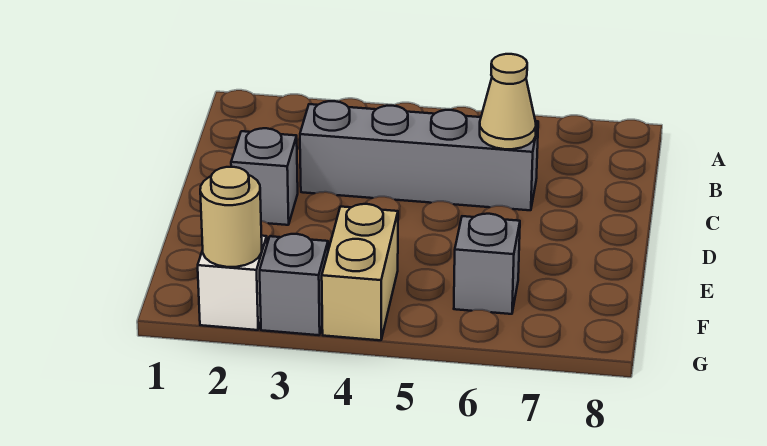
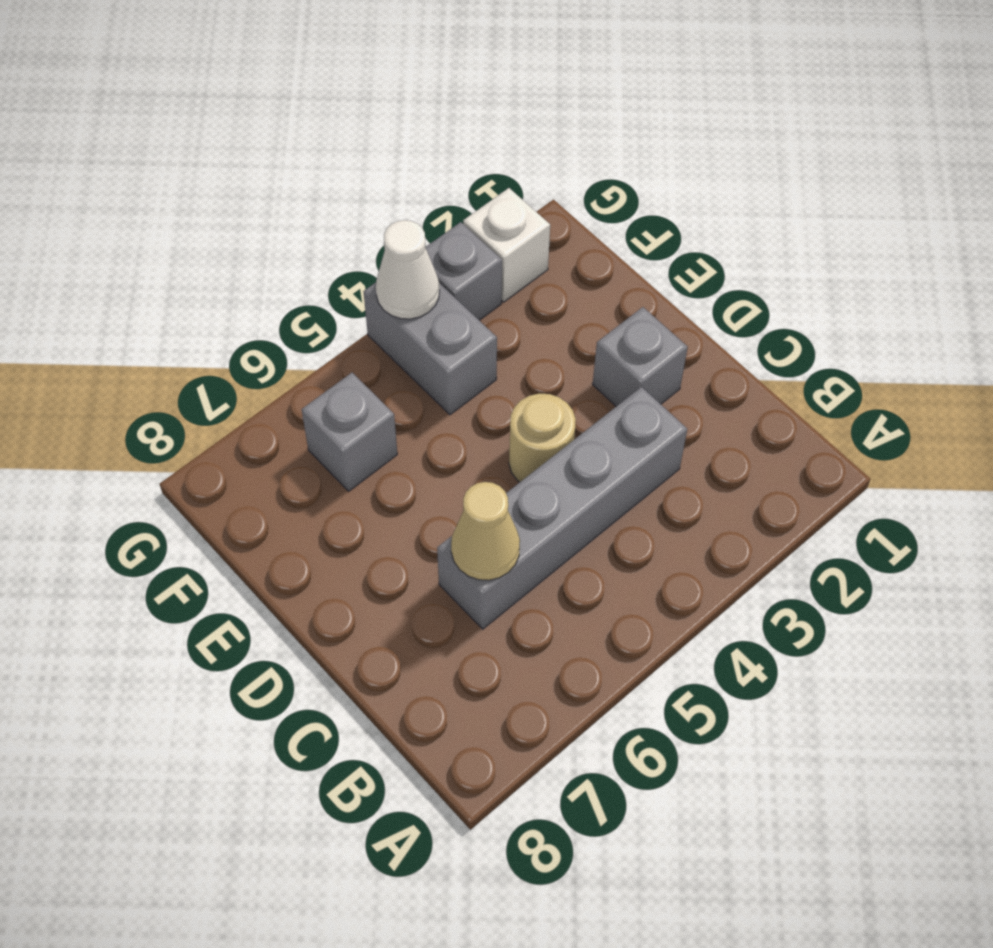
tan brick F4:G4 level 1 -> grey brick F4:G4 level 1
tan round brick G2 level 2 -> tan round brick D4 level 1
none -> white cone G4 level 2

